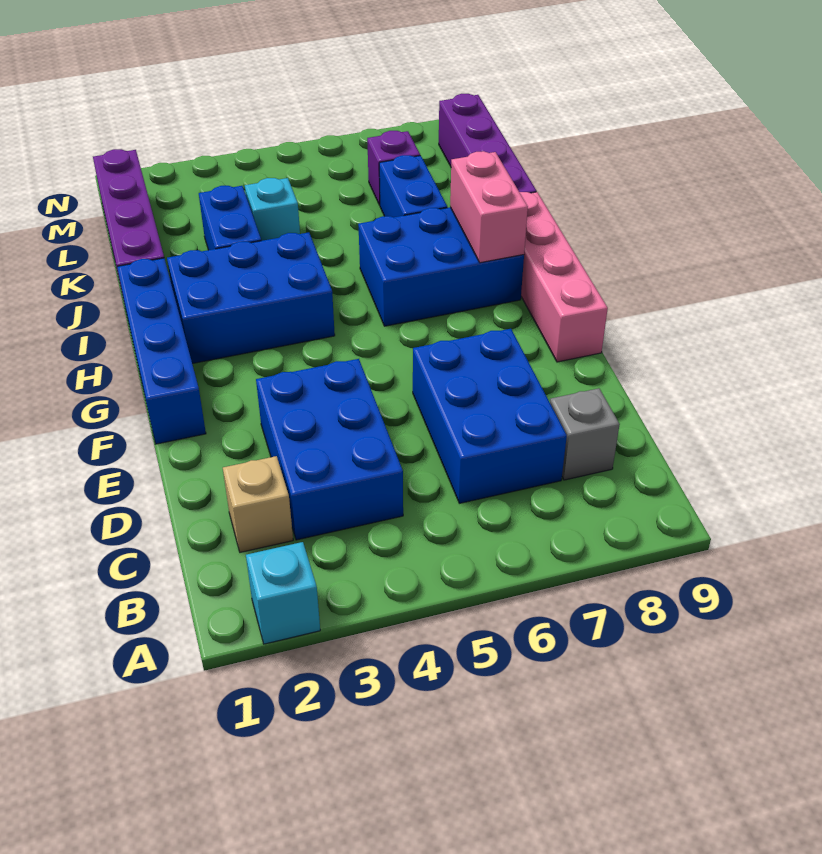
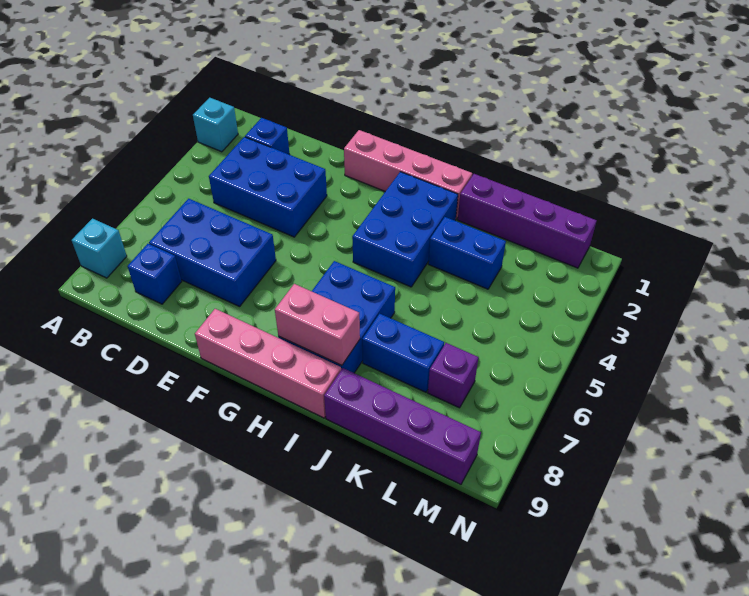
tan brick C2 level 1 -> blue brick C2 level 1
grey brick C8 level 1 -> blue brick C8 level 1
blue brick F1:I1 level 1 -> pink brick F1:I1 level 1
cyan brick K4 level 1 -> cyan brick A8 level 1

